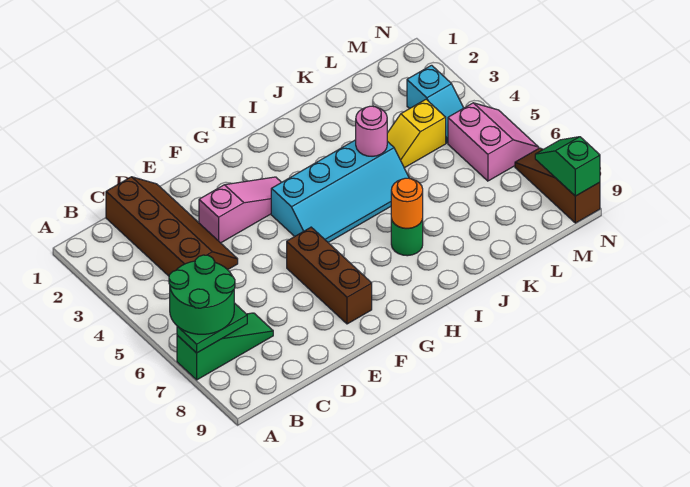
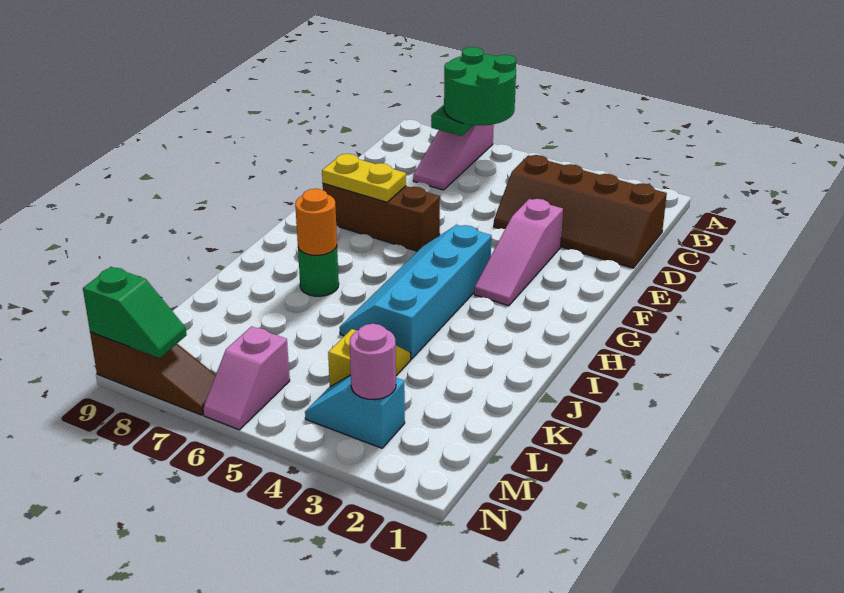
green slope A7:C7 level 1 top A -> pink slope A7:C7 level 1 top A
none -> yellow plate F7:F8 level 2
pink round brick J4 level 2 -> pink round brick M3 level 2
pink slope M5:N6 level 1 top M -> pink slope M6:N6 level 1 top M

